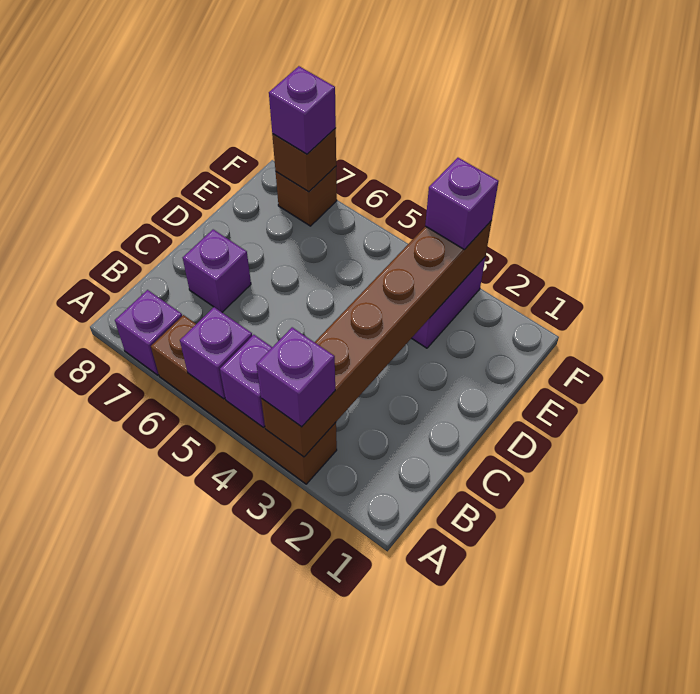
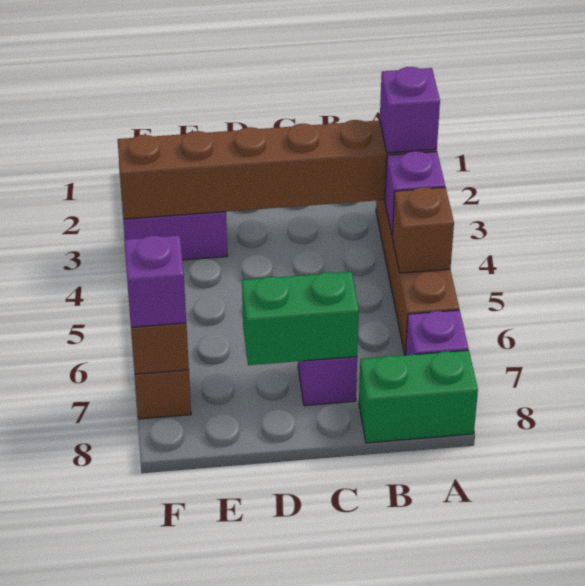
purple brick A5 level 2 -> brown brick A5 level 2
none -> green brick A8:B8 level 1
none -> green brick C7:D7 level 2
purple brick F3 level 3 -> none

